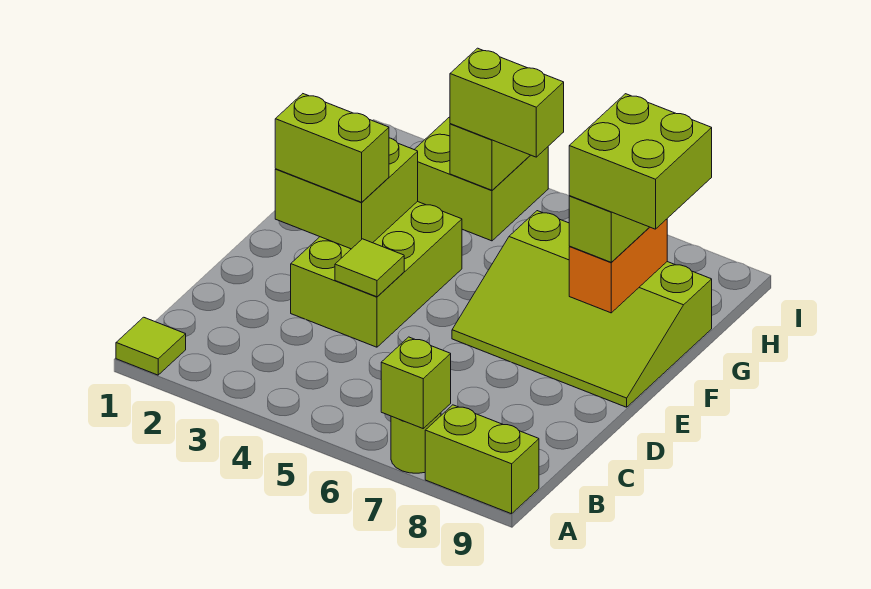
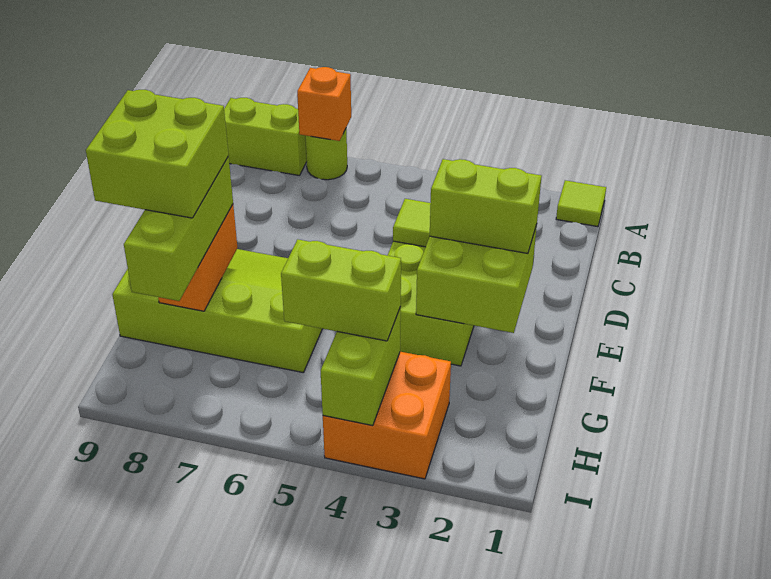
lime brick A7 level 2 -> orange brick A7 level 2
lime brick H3:I4 level 1 -> orange brick H3:I4 level 1

